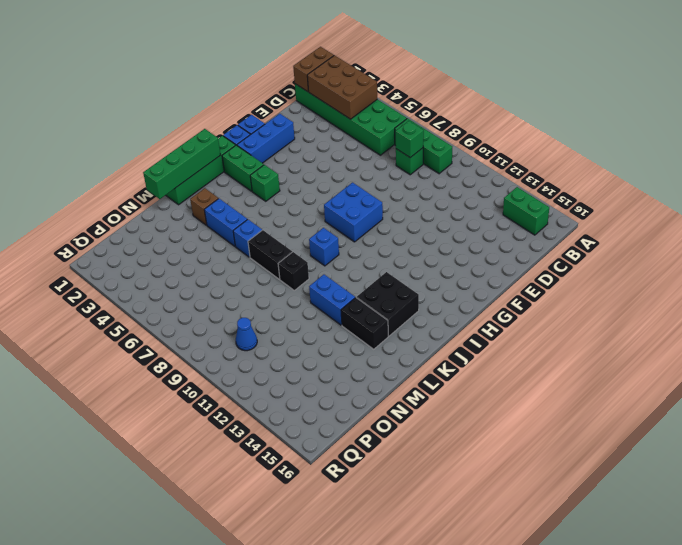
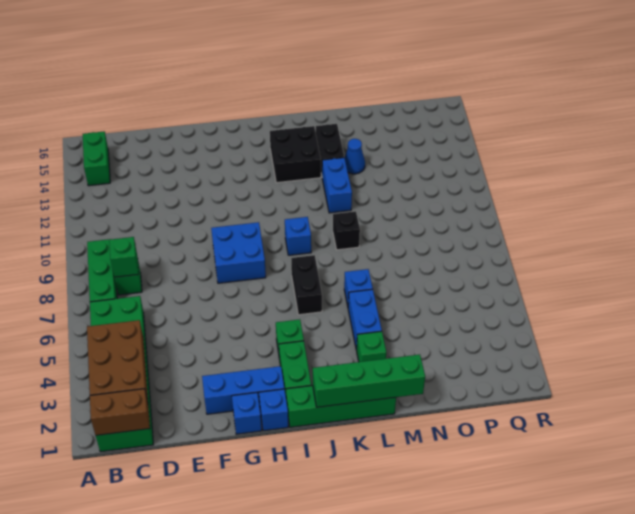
brown brick L3 level 1 -> green brick L3 level 1
black brick L7:L8 level 1 -> black brick J6:J7 level 1
blue cone P10 level 1 -> blue cone M13 level 1

